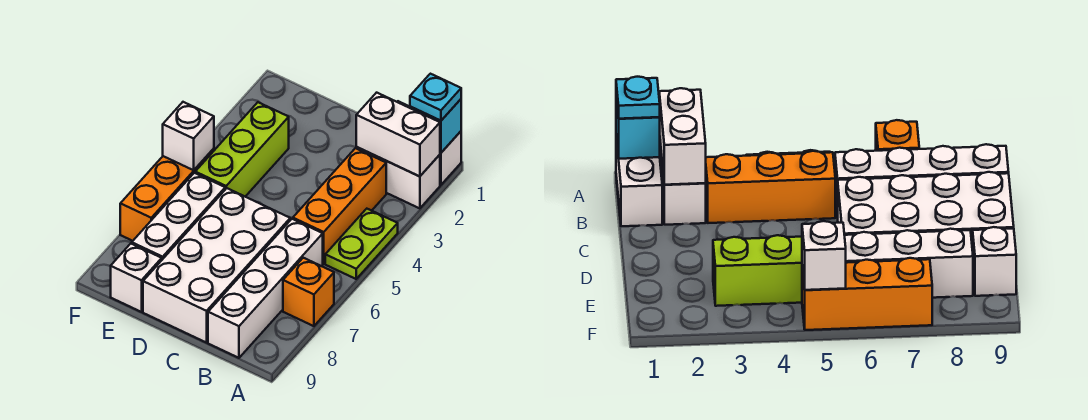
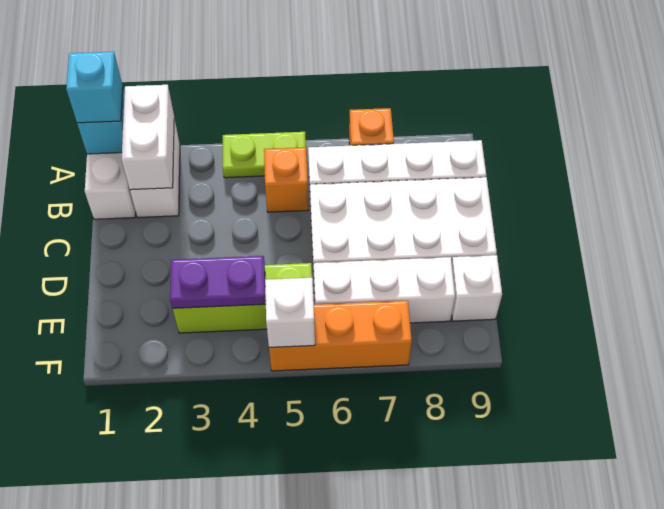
cyan plate A1 level 3 -> cyan brick A1 level 3
orange brick B3:B5 level 1 -> orange brick B5 level 1
none -> purple plate E3:E4 level 2

